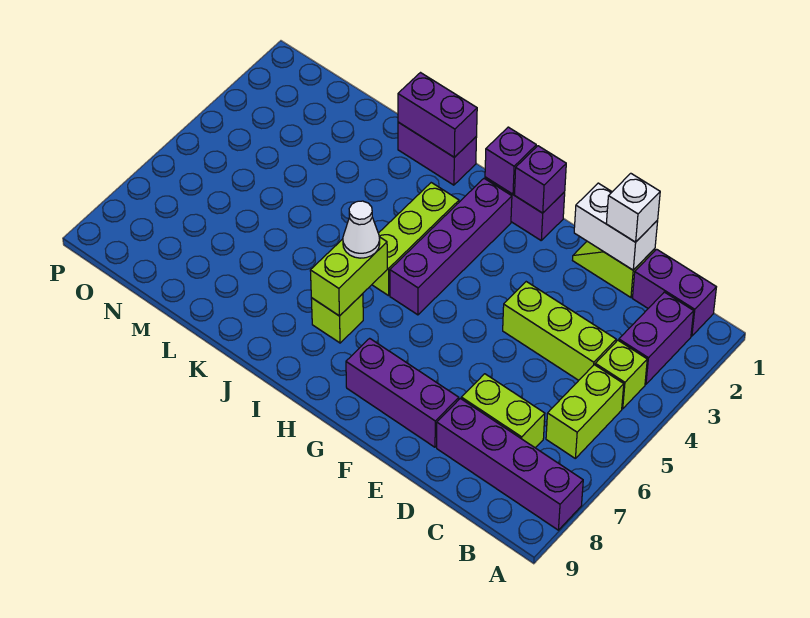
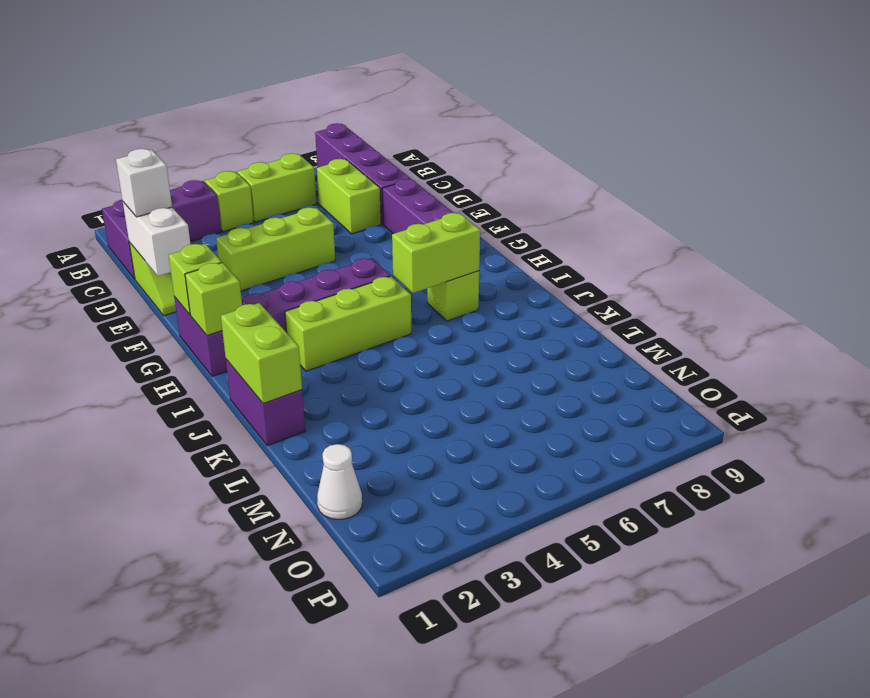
lime brick C4:E4 level 1 -> lime brick E3:E5 level 1
purple brick G1 level 2 -> lime brick G1 level 2
purple brick H1 level 2 -> lime brick H1 level 2
white cone I6 level 3 -> white cone N1 level 1
purple brick J1:K1 level 2 -> lime brick J1:K1 level 2

